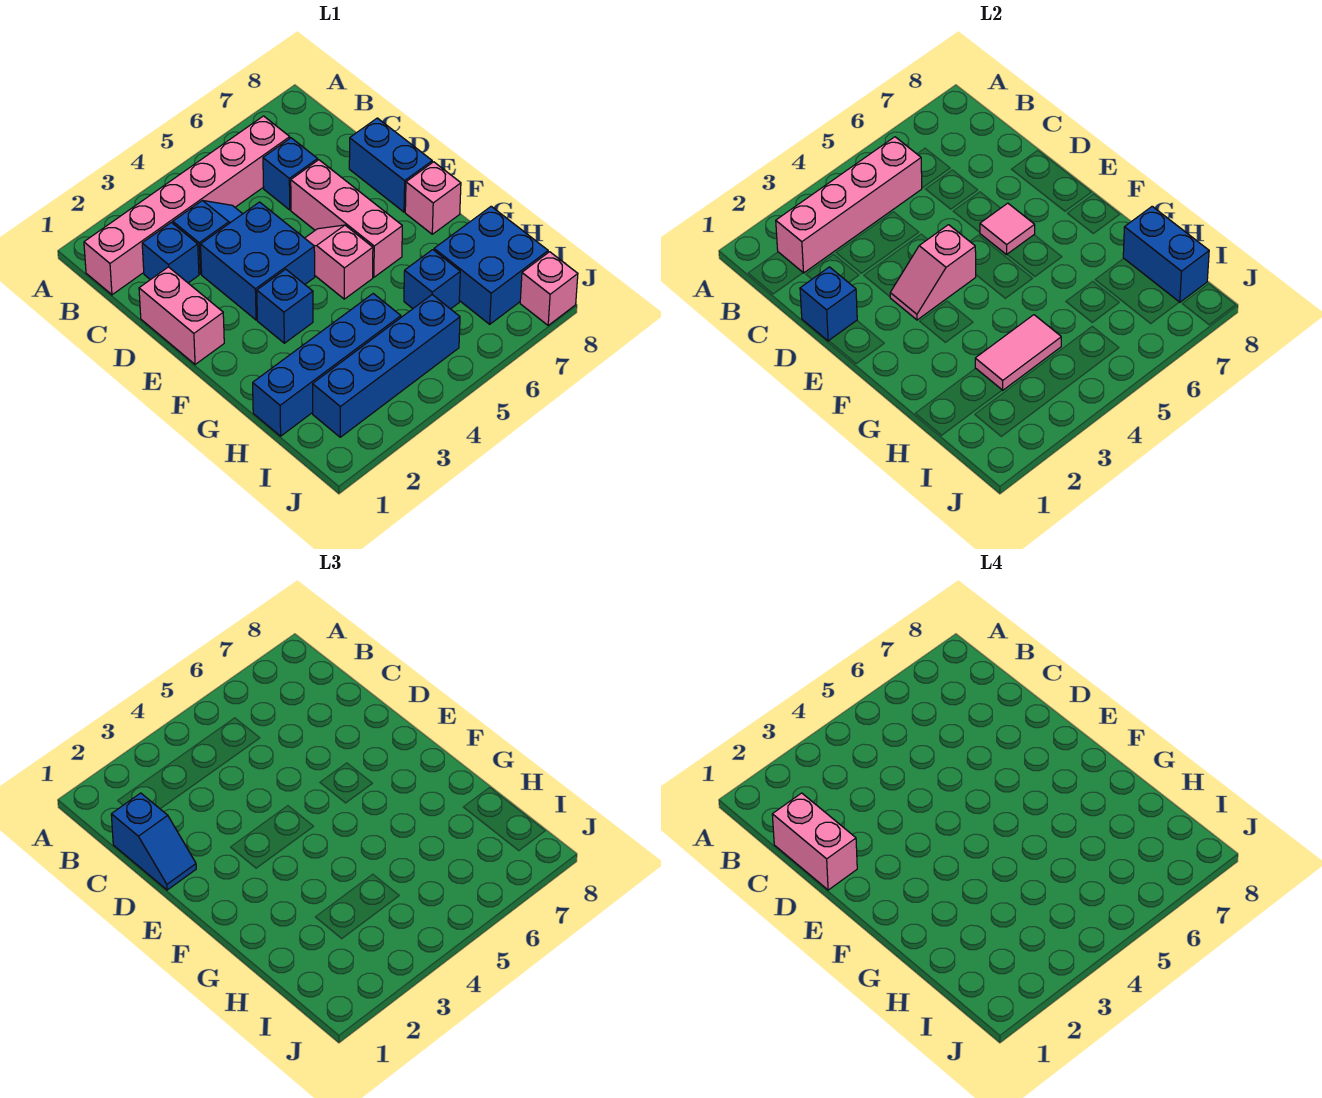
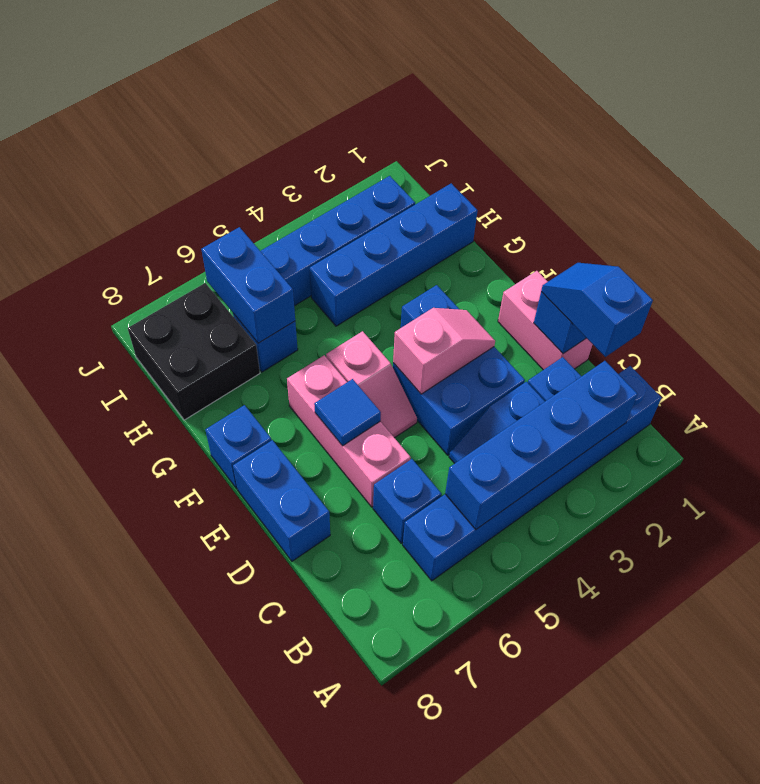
pink brick B1:B6 level 1 -> blue brick B1:B6 level 1
pink brick B2:B5 level 2 -> blue brick B2:B5 level 2
pink brick C1:D1 level 4 -> none
pink tile E6 level 2 -> blue tile E6 level 2
pink brick F8 level 1 -> blue brick F8 level 1
pink tile H3:H4 level 2 -> none
blue brick H7:I8 level 1 -> black brick H7:I8 level 1
blue brick H8:I8 level 2 -> blue brick H6:I6 level 2
pink brick J8 level 1 -> none

